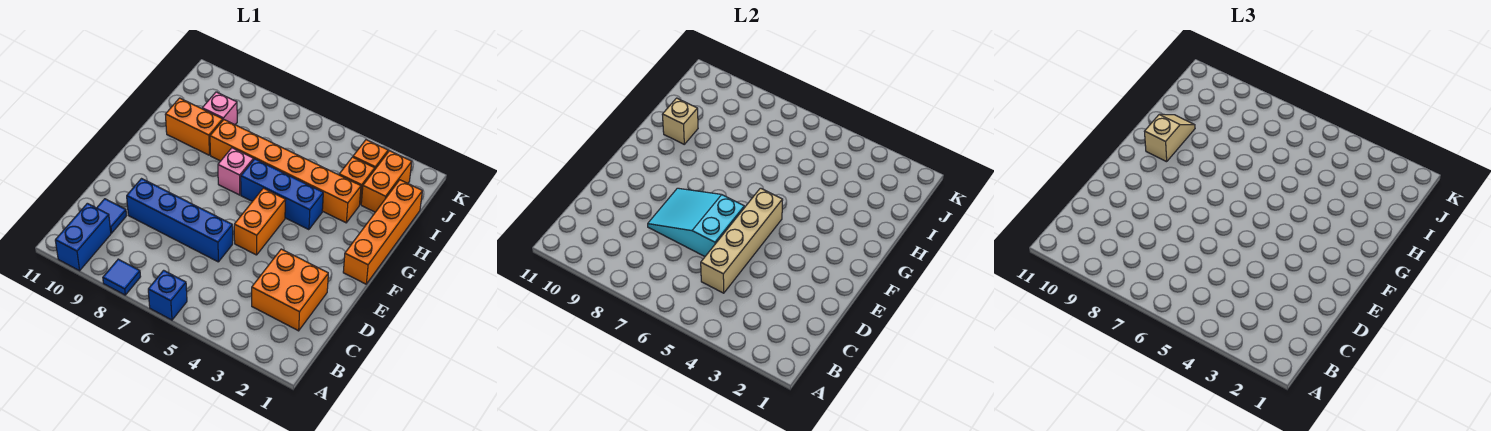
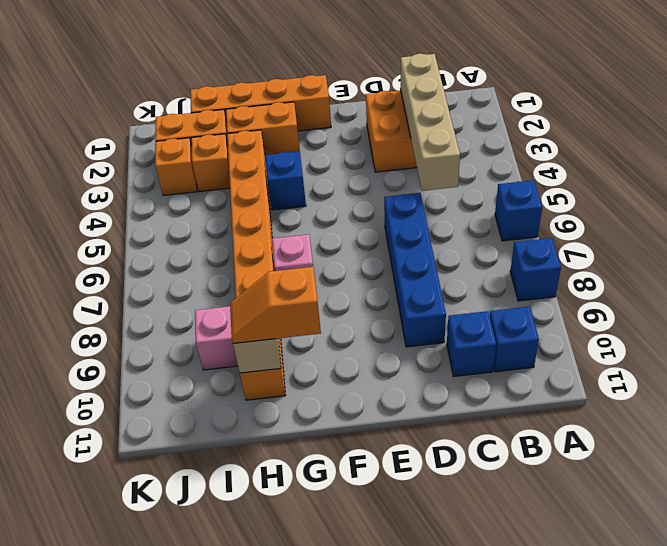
blue tile A8 level 1 -> blue brick A8 level 1
blue brick A10:B10 level 1 -> blue brick B10 level 1
tan brick C5:F5 level 2 -> tan brick C2:C5 level 2
blue tile C10 level 1 -> blue brick C10 level 1
cyan slope D6:E8 level 2 top 6 -> none
orange brick E5:F5 level 1 -> orange brick G2:H2 level 1
blue brick G4:G6 level 1 -> blue brick G4 level 1
tan slope G10:H10 level 3 top G -> orange slope G10:H10 level 3 top G

